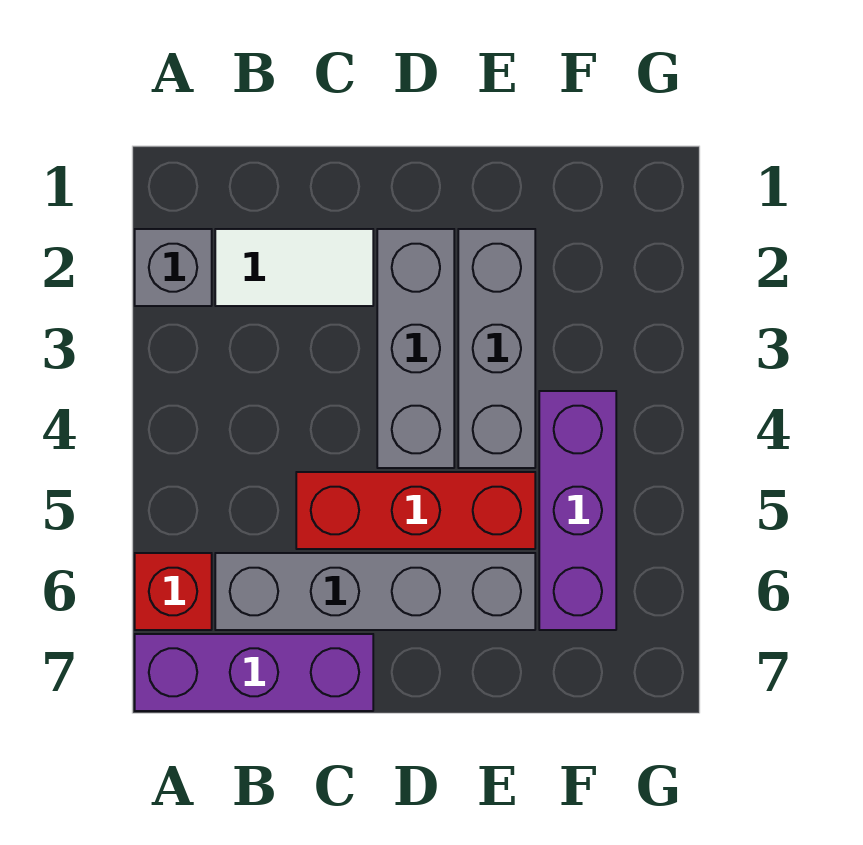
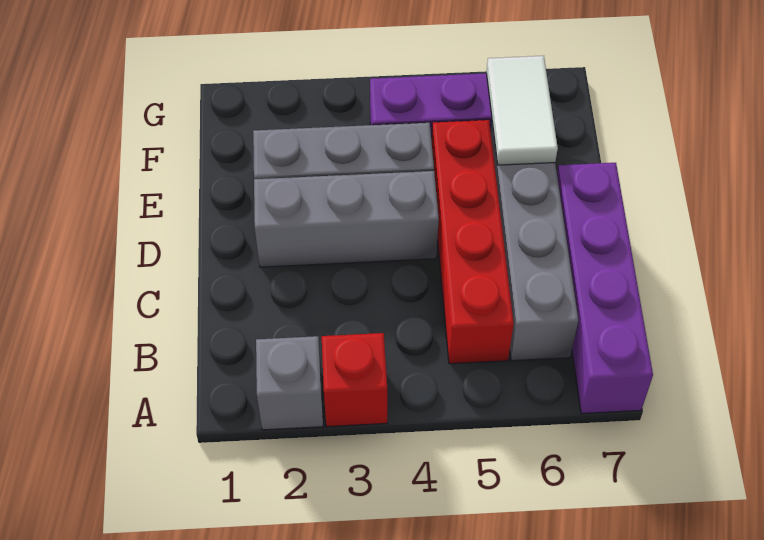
red brick A6 level 1 -> red brick A3 level 1
purple brick A7:C7 level 1 -> purple brick A7:D7 level 1
white tile B2:C2 level 1 -> white tile E6:F6 level 2
red brick C5:E5 level 1 -> red brick B5:E5 level 1

